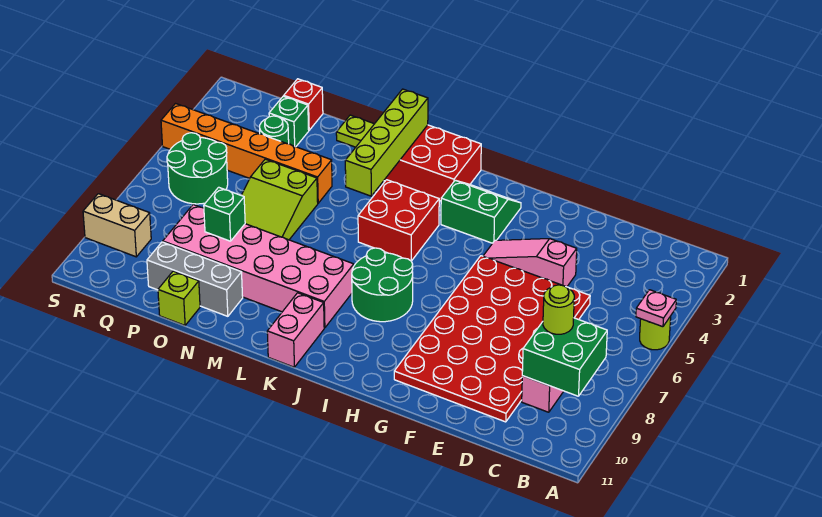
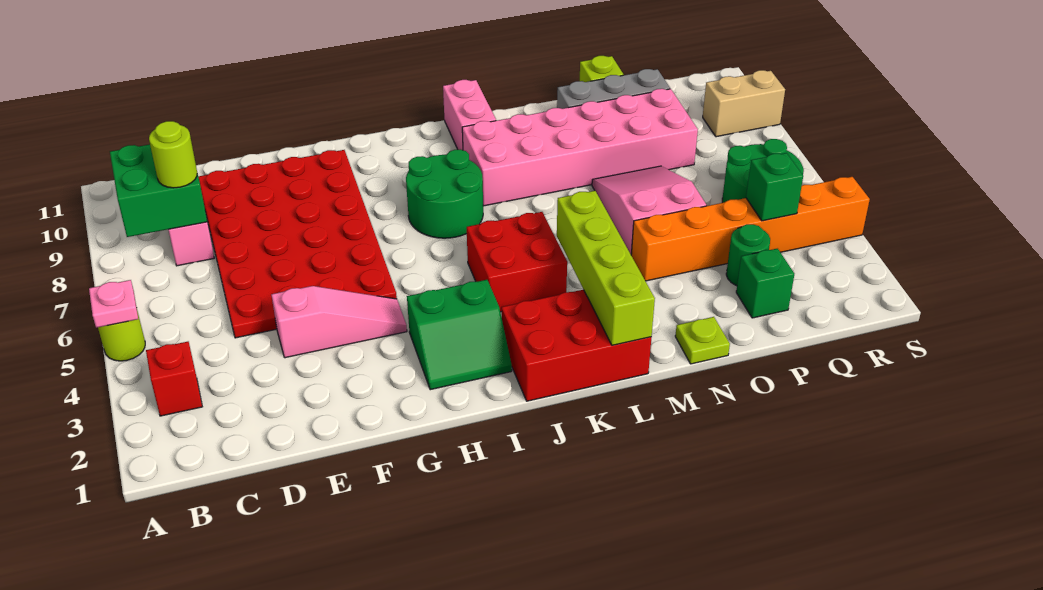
lime slope N5:O7 level 1 top 5 -> pink slope N5:O7 level 1 top 5
green brick O8 level 2 -> green brick Q4 level 2
red brick P1 level 1 -> red brick B3 level 1

